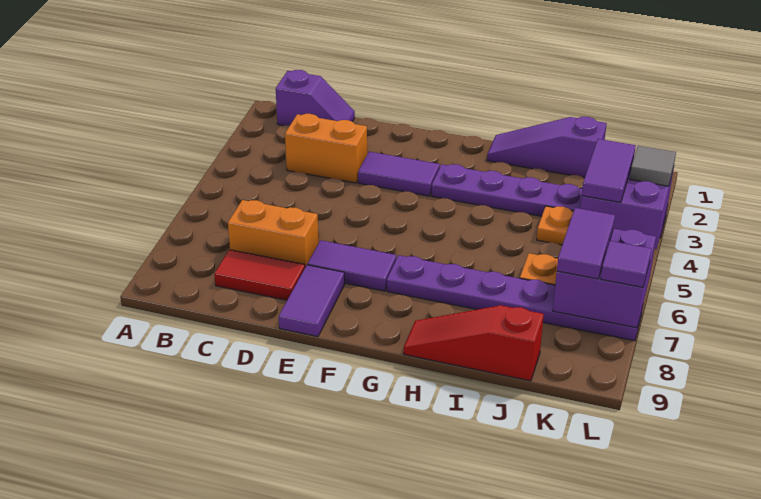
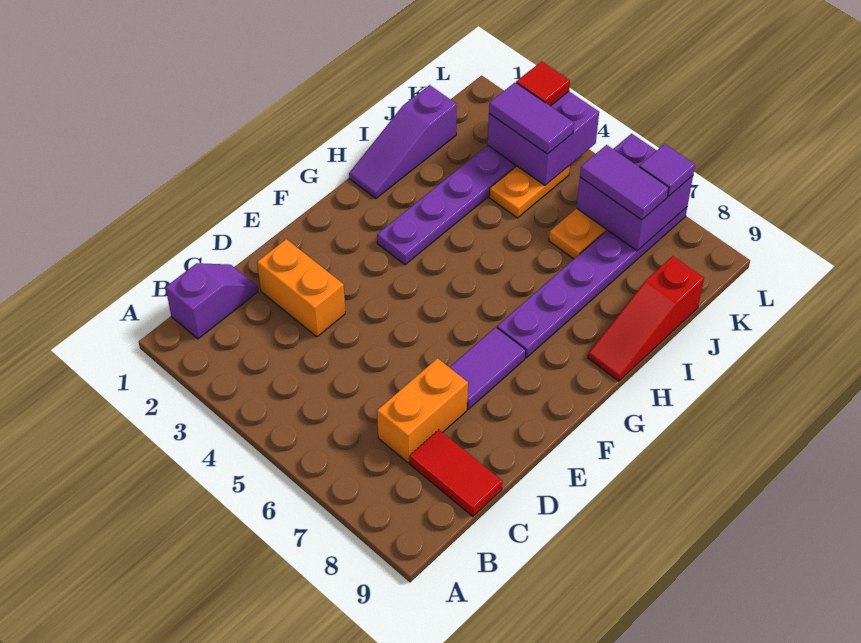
orange brick C3:D3 level 1 -> orange brick D2:D3 level 1
red tile C8:D8 level 1 -> red tile C8:C9 level 1
purple tile E3:F3 level 1 -> none
purple tile E8:E9 level 1 -> none
grey tile L3 level 3 -> red tile L3 level 3

